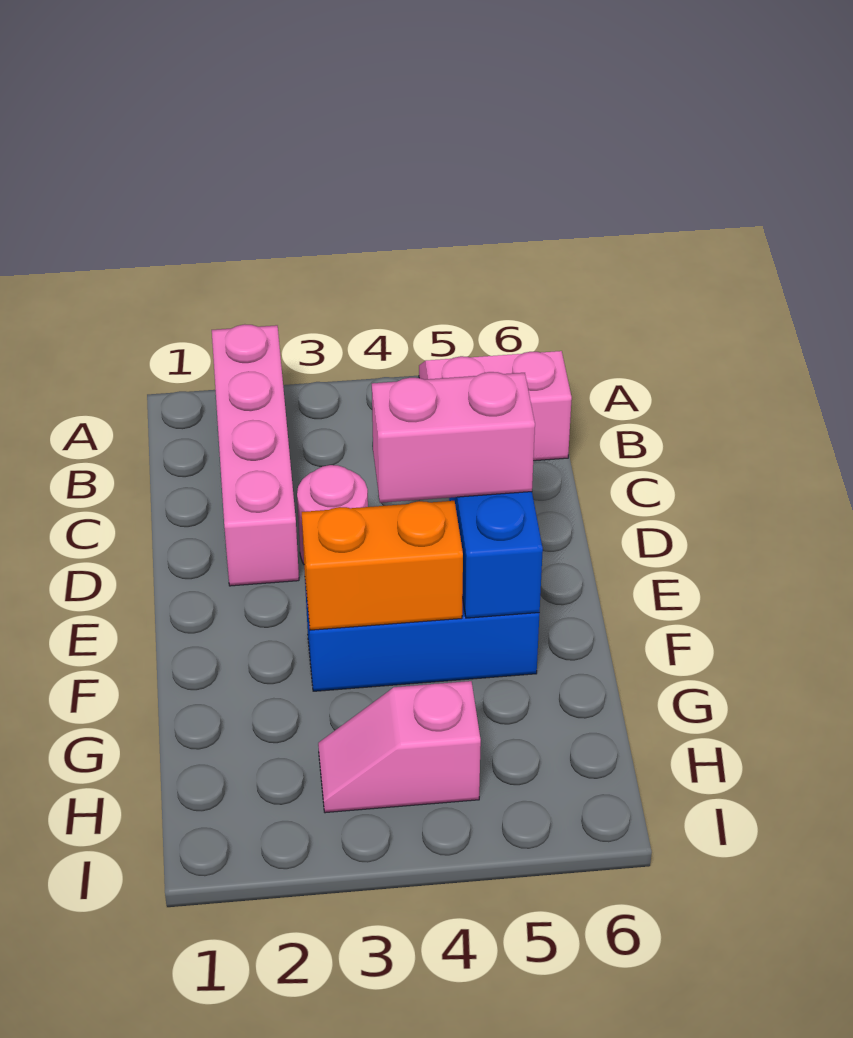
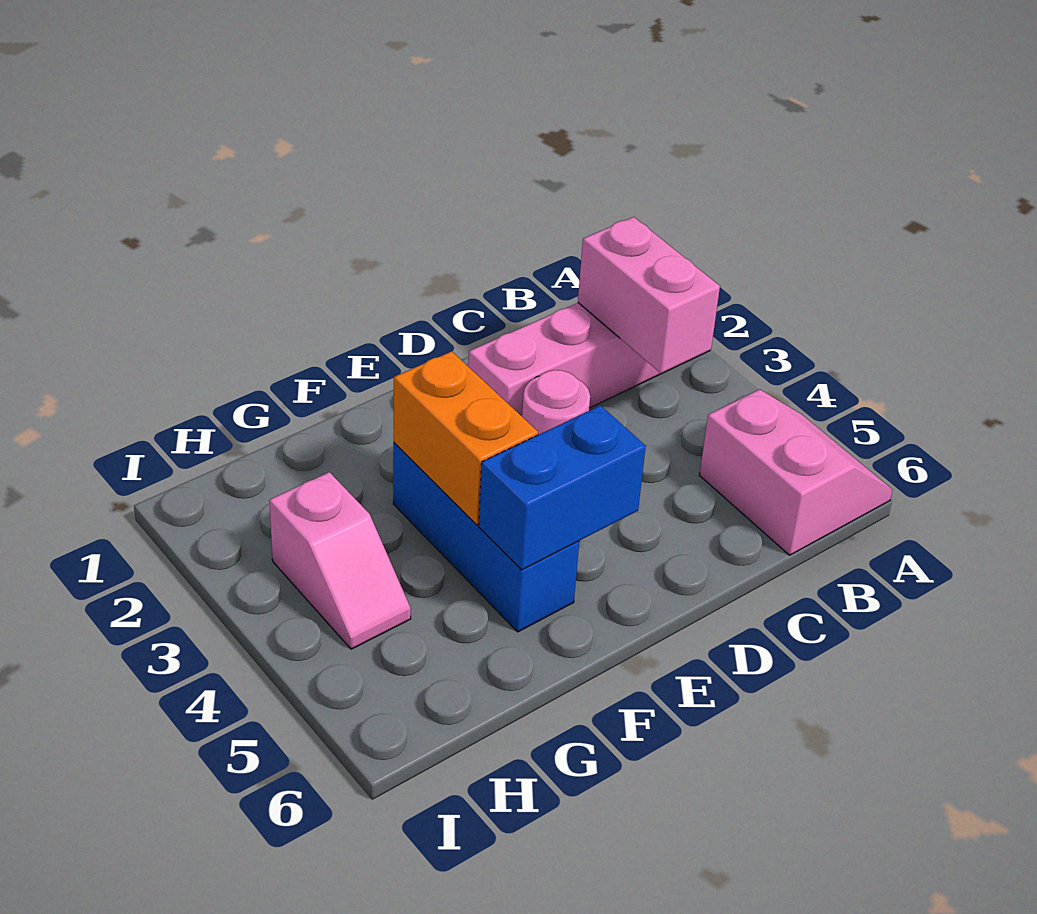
pink brick E4:E5 level 3 -> pink brick B2:B3 level 2
pink slope H3:H4 level 1 top 4 -> pink slope H3:H4 level 1 top 3

